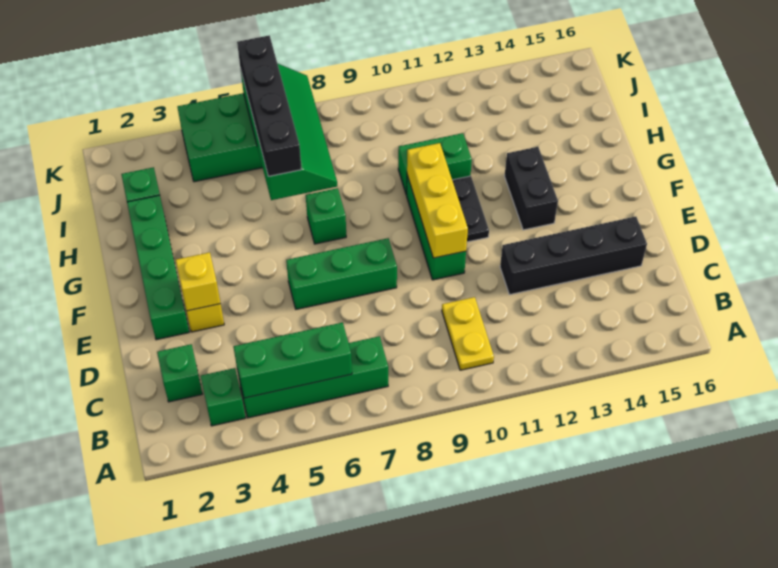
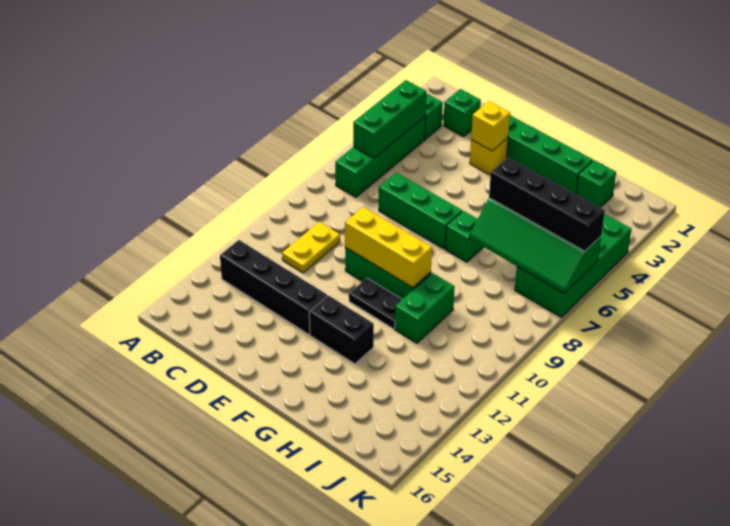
yellow plate B10:C10 level 1 -> yellow plate C10:C11 level 1
black brick D12:D15 level 1 -> black brick B13:E13 level 1
green brick E6:E8 level 1 -> green brick D7:F7 level 1

